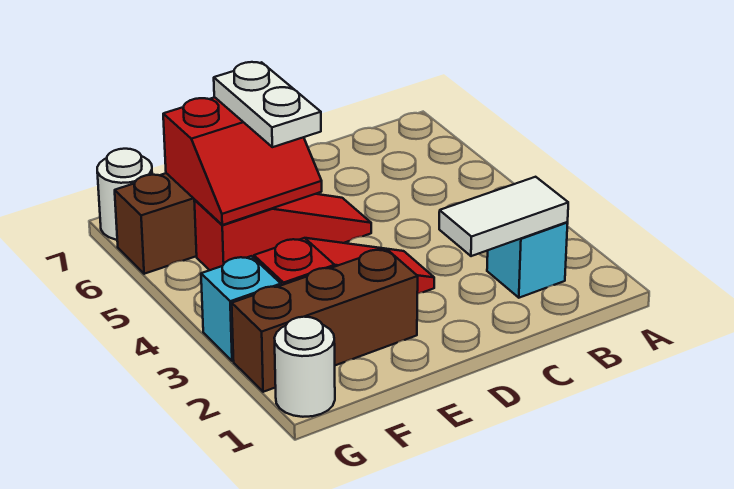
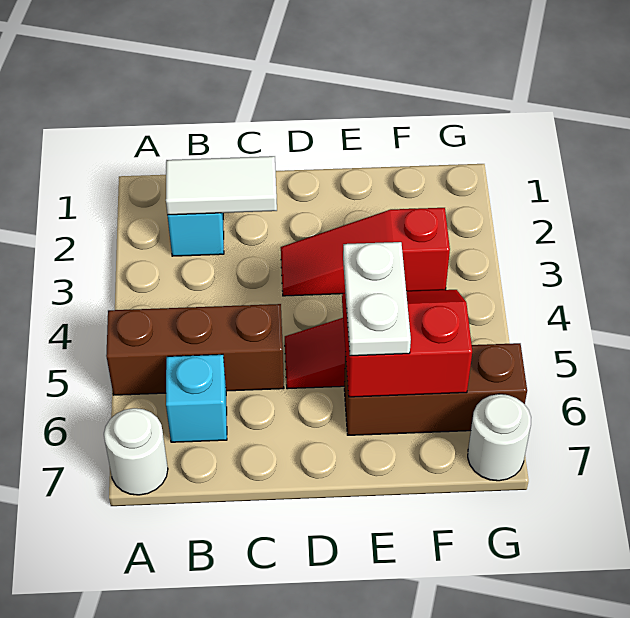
brown brick E2:G2 level 1 -> brown brick A5:C5 level 1
white round brick G1 level 1 -> white round brick A7 level 1
cyan brick G3 level 1 -> cyan brick B6 level 1

